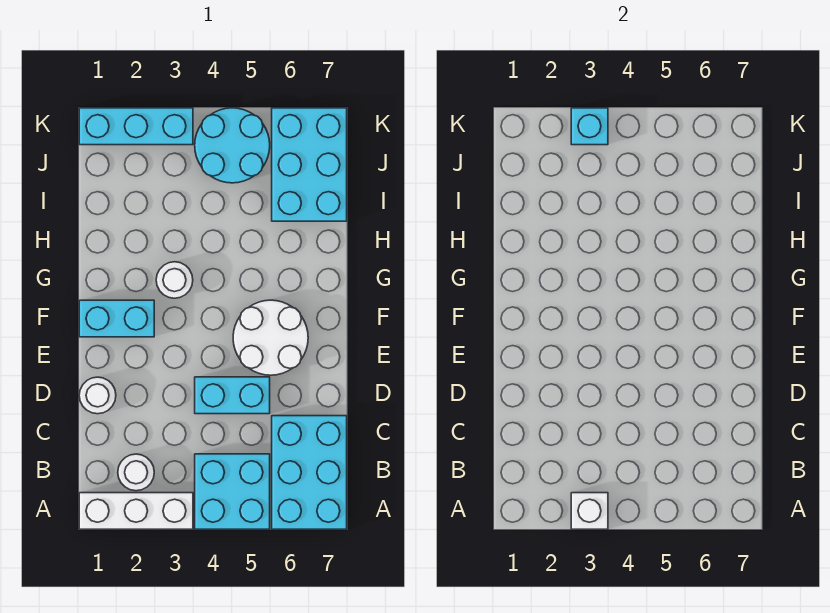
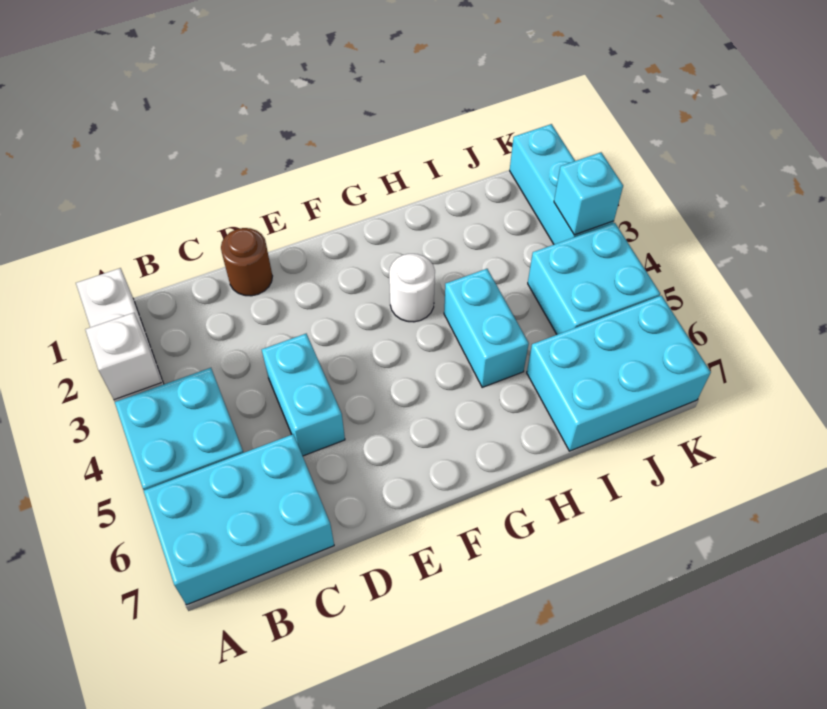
white round brick B2 level 1 -> none
white round brick D1 level 1 -> brown round brick D1 level 1
white round brick E5:F6 level 1 -> none
cyan brick F1:F2 level 1 -> cyan brick H4:H5 level 1
cyan round brick J4:K5 level 1 -> cyan brick J4:K5 level 1

